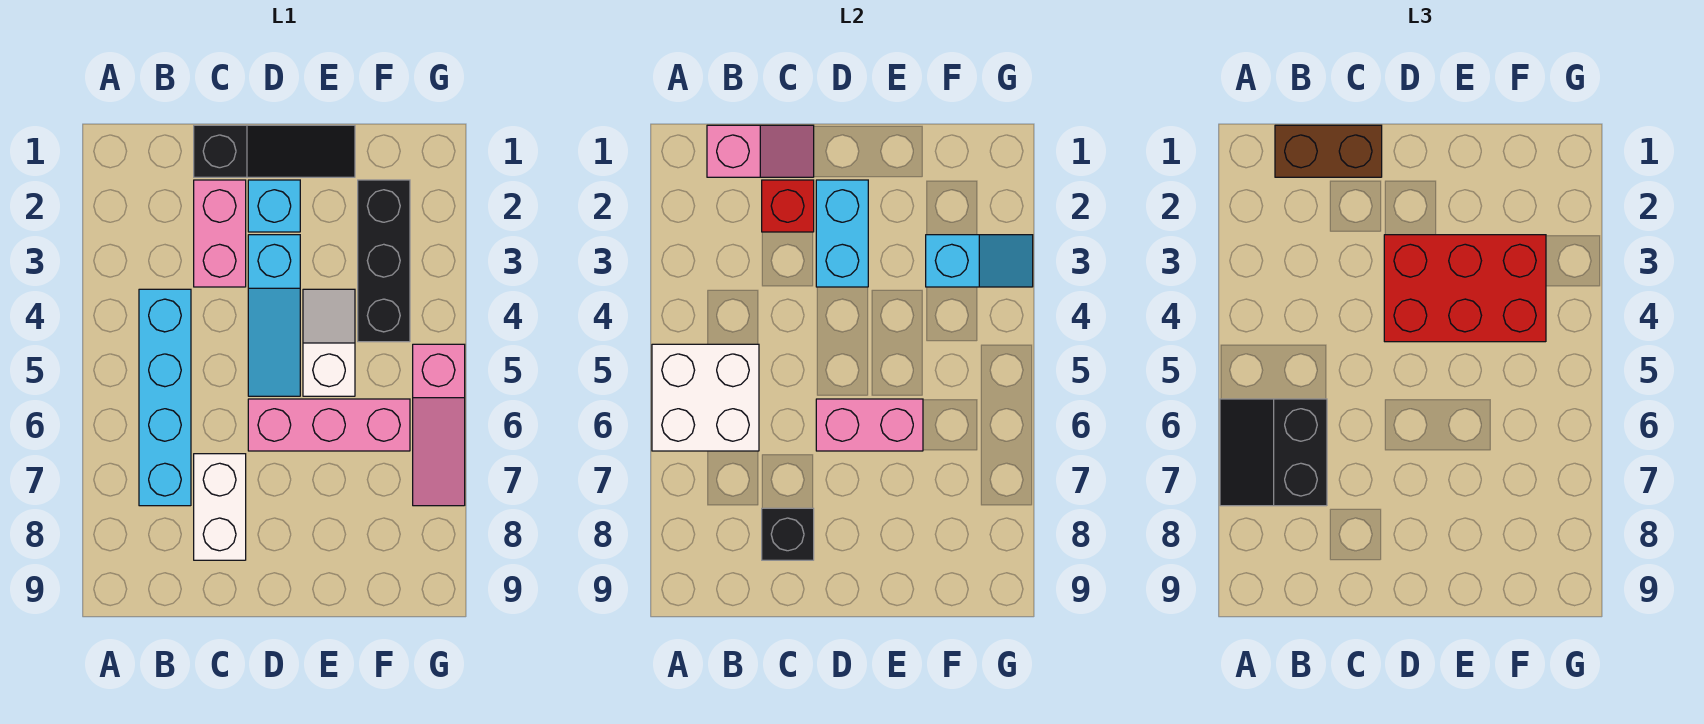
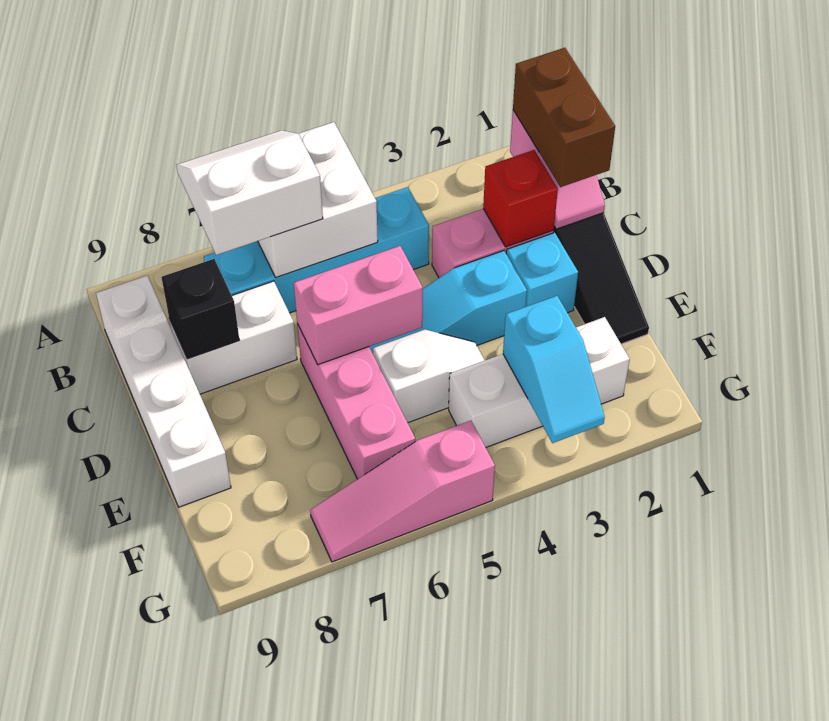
black slope A6:B7 level 3 top B -> white slope A6:B7 level 3 top B
none -> white brick B9:E9 level 1
cyan brick D2:D3 level 2 -> none
red brick D3:F4 level 3 -> none
pink brick D6:E6 level 2 -> pink brick D5:D6 level 2
black brick F2:F4 level 1 -> white brick F2:F4 level 1

